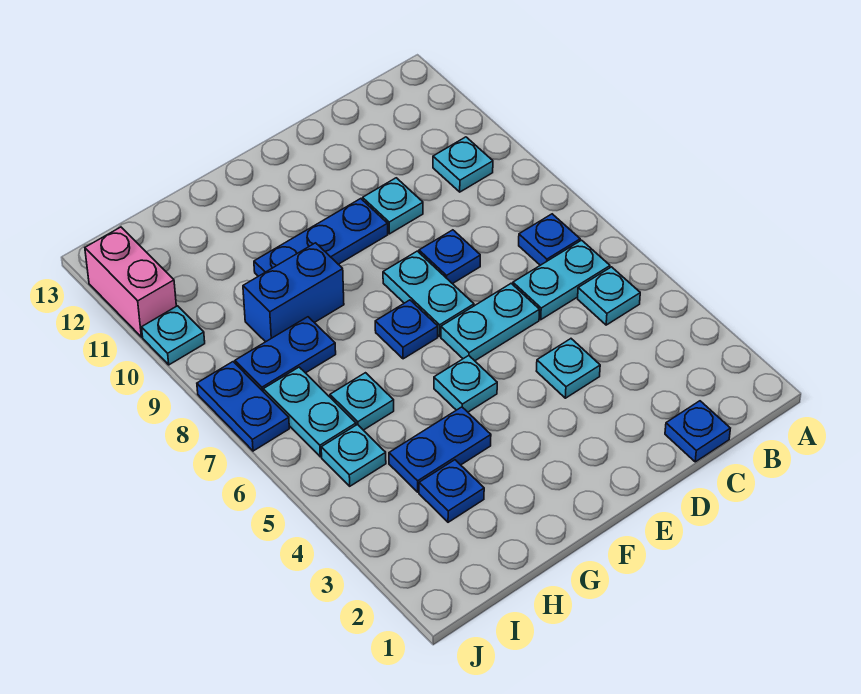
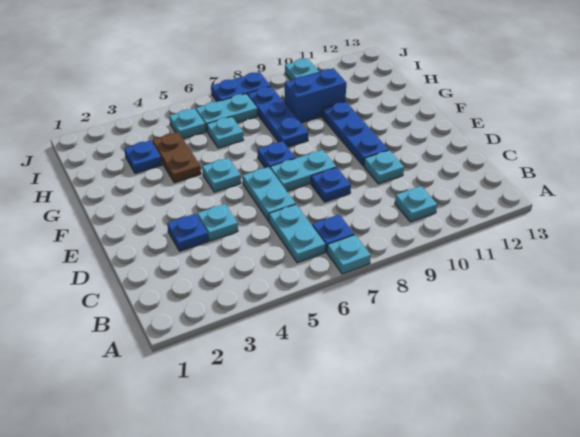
cyan plate B5 level 1 -> cyan plate A7 level 1
blue plate C1 level 1 -> blue plate D3 level 1
blue plate G4:H4 level 1 -> brown plate G4:H4 level 1
blue brick G9:H9 level 1 -> blue brick H9:H10 level 1
blue plate H8:I8 level 1 -> blue plate G8:I8 level 1
pink brick J11:J12 level 1 -> none

